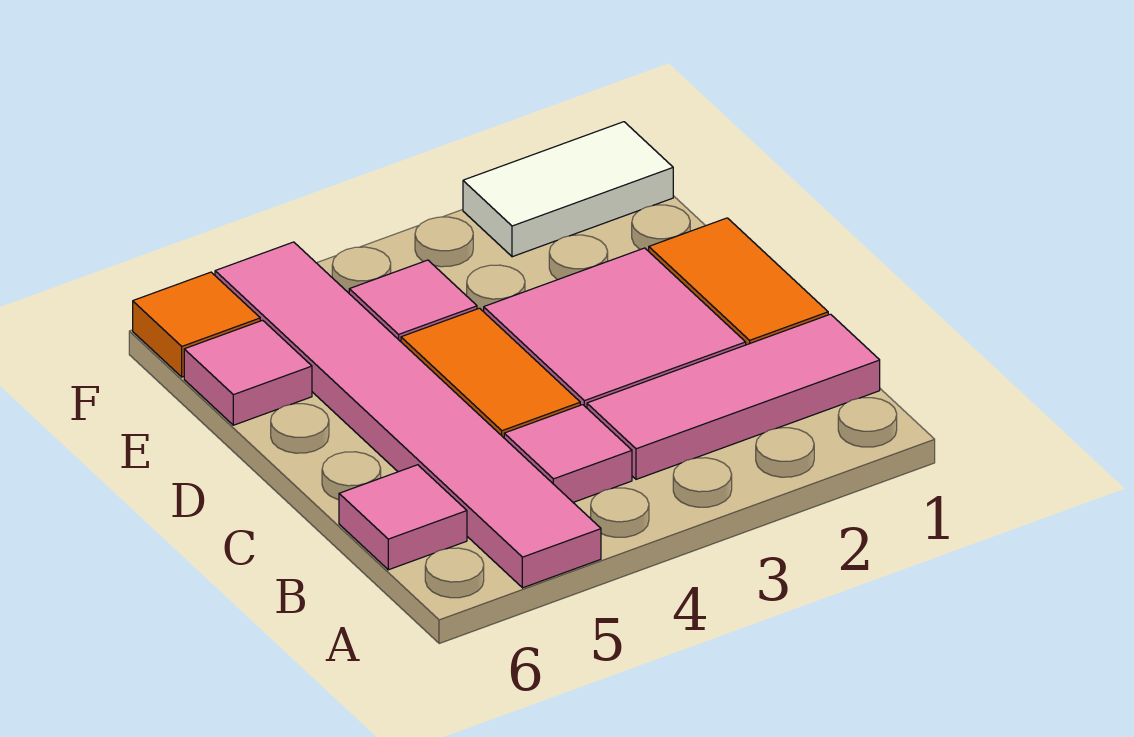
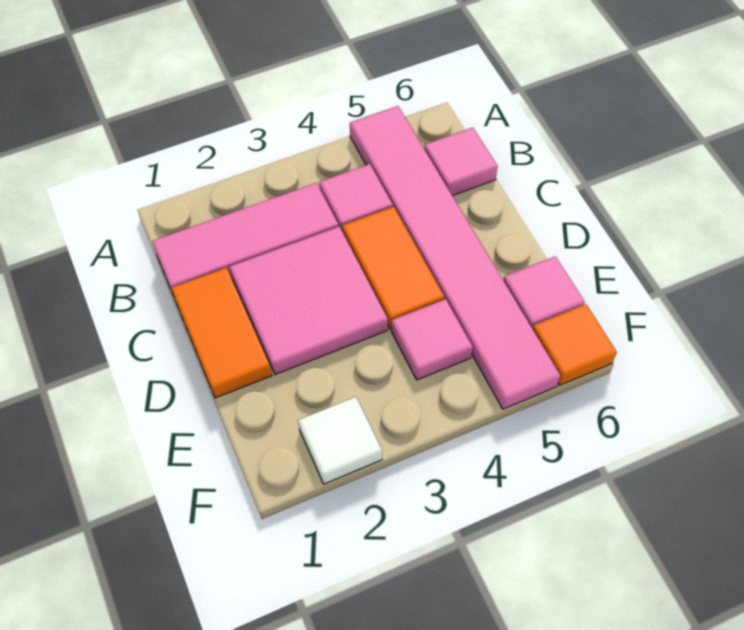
white tile F1:F2 level 1 -> white tile F2 level 1

